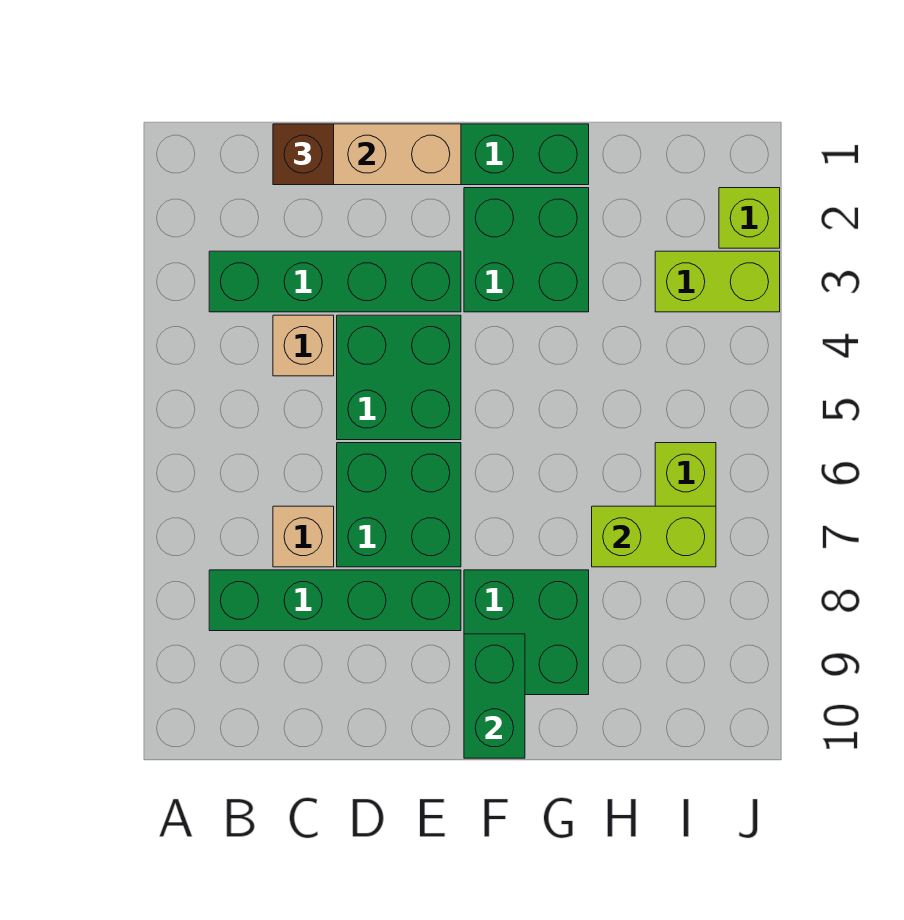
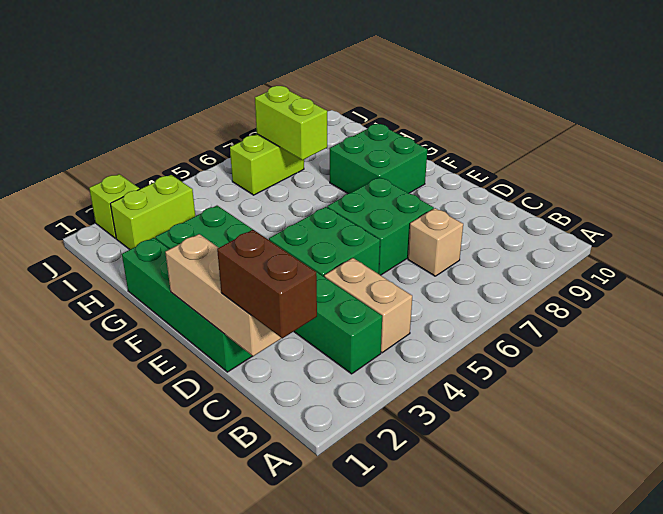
green brick B8:E8 level 1 -> none
brown brick C1 level 3 -> brown brick B1:C1 level 3
tan brick C4 level 1 -> tan brick B4:C4 level 1
green brick F9:F10 level 2 -> none
lime brick I3:J3 level 1 -> lime brick I2:I3 level 1

